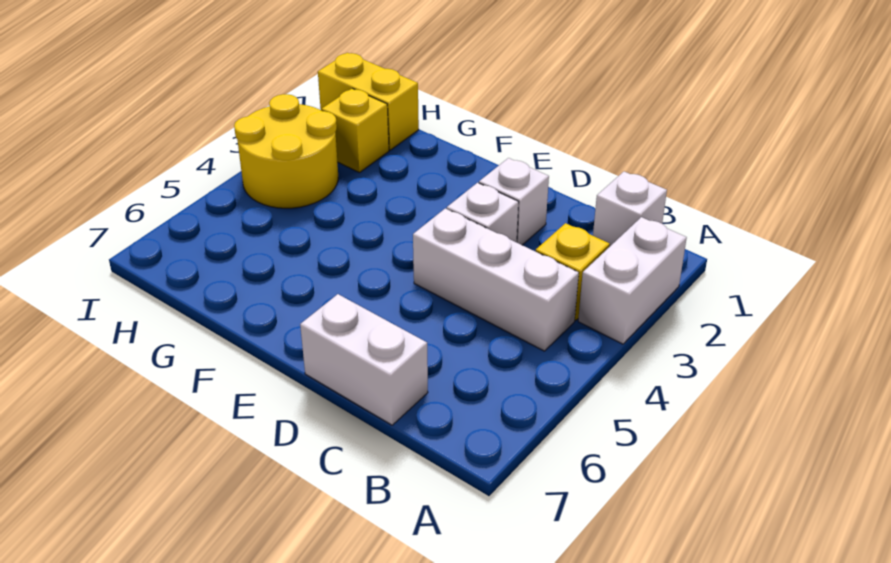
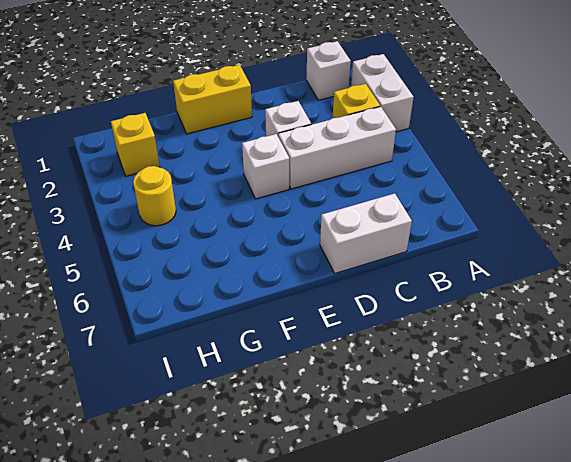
white brick D2 level 1 -> white brick E4 level 1
yellow brick H1:I1 level 1 -> yellow brick E1:F1 level 1
yellow round brick H3:I4 level 1 -> yellow round brick H4 level 1

